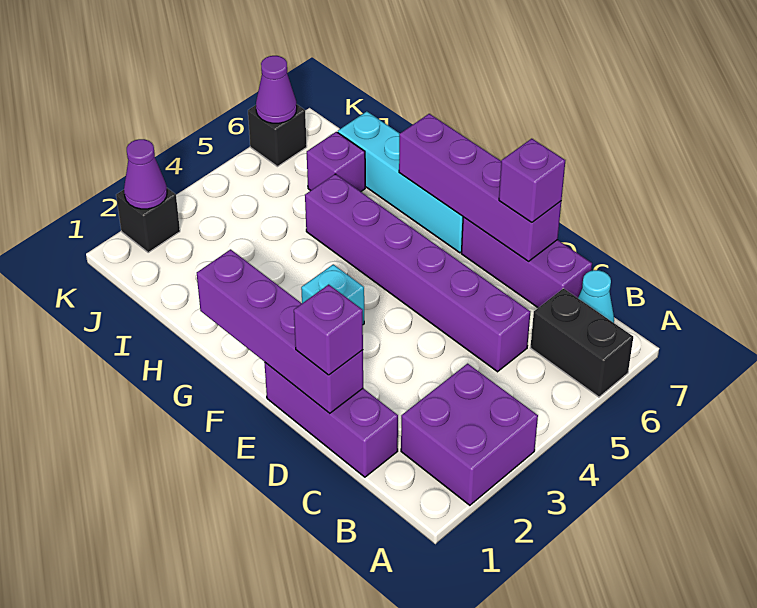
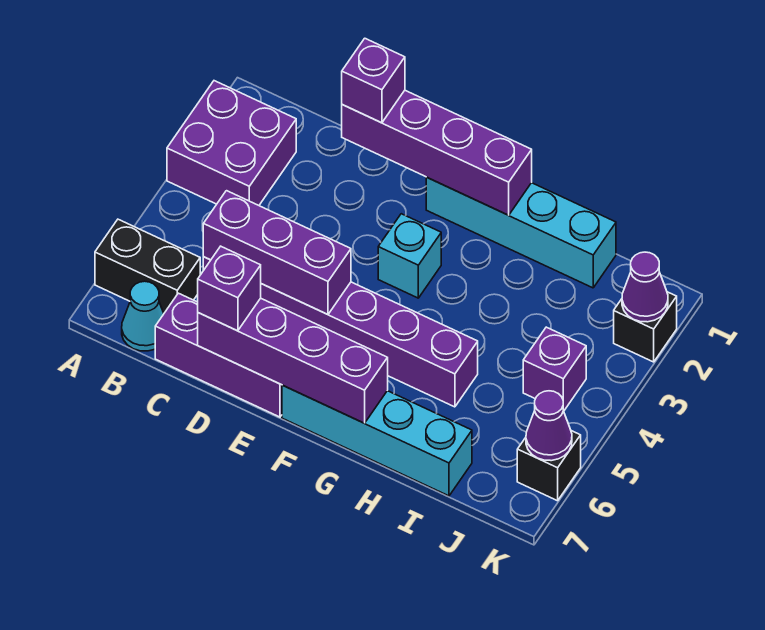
purple brick C1:E1 level 1 -> purple brick C5:E5 level 2
none -> cyan brick F1:I1 level 1
purple brick I6 level 1 -> purple brick J4 level 1

